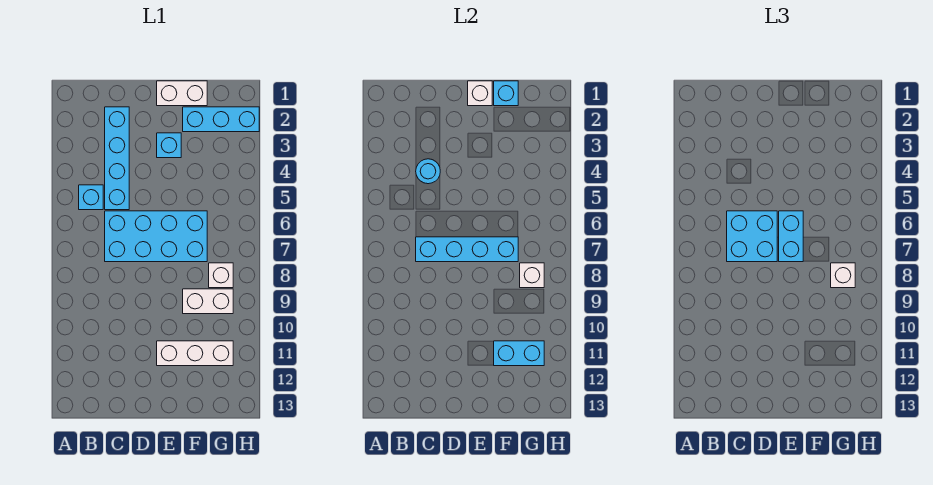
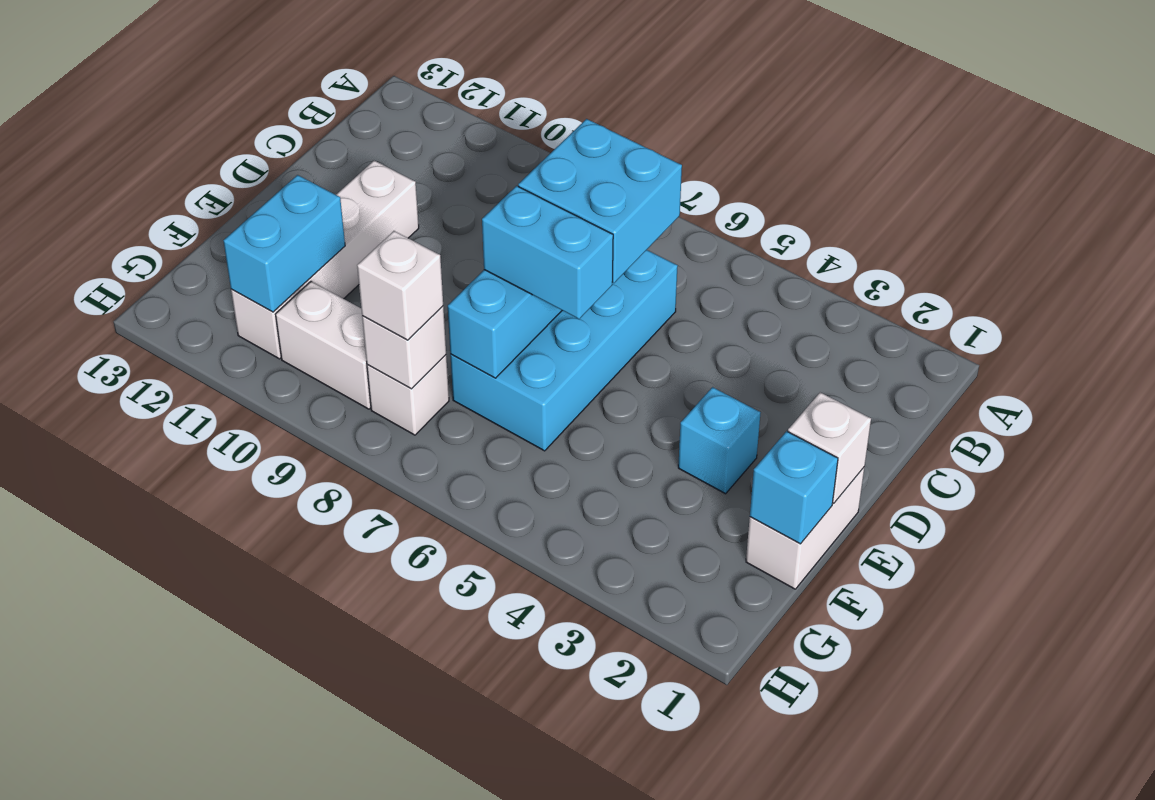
cyan brick B5 level 1 -> none
cyan brick C2:C5 level 1 -> none
cyan round brick C4 level 2 -> none
white brick E11:G11 level 1 -> white brick D11:G11 level 1
cyan brick F2:H2 level 1 -> none
white brick F9:G9 level 1 -> white brick G9:G10 level 1

